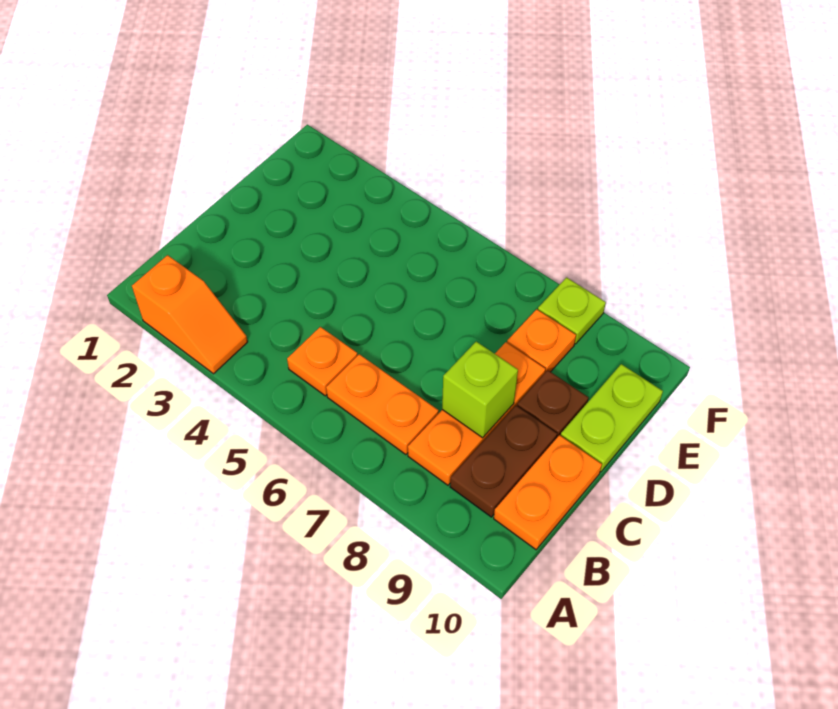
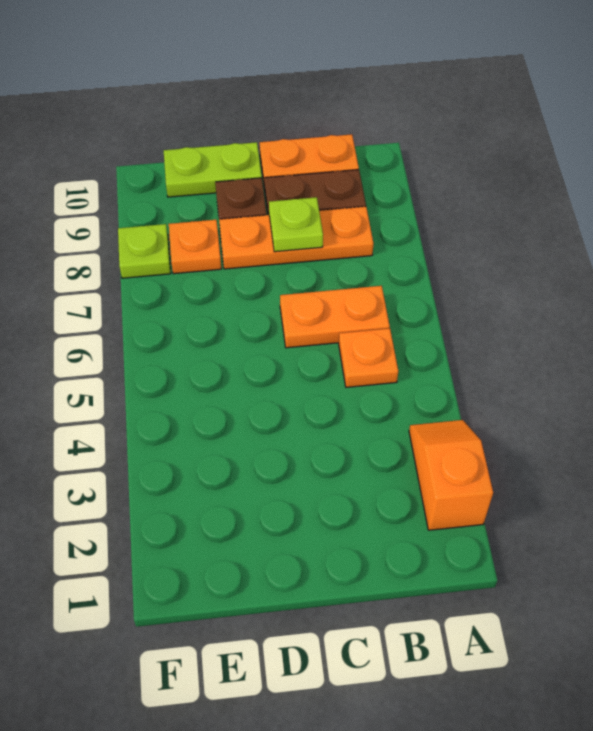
orange plate B6:B7 level 1 -> orange plate B6:C6 level 1
lime brick C8 level 2 -> lime plate C8 level 2

